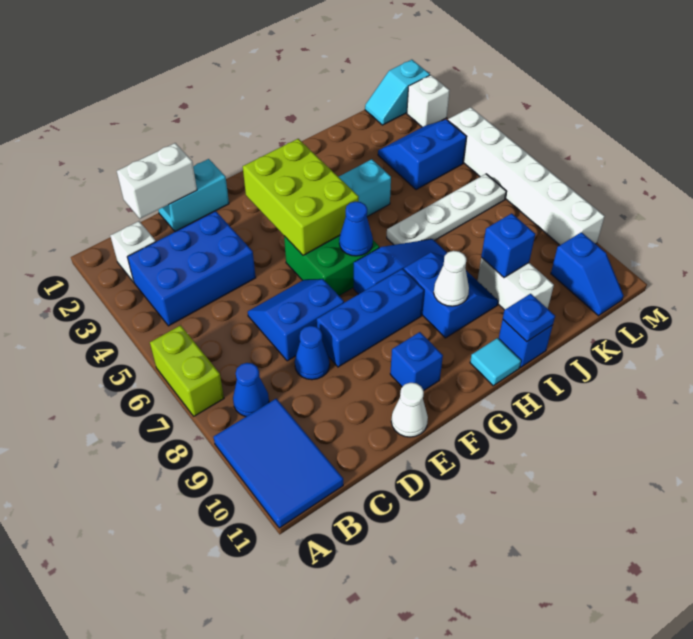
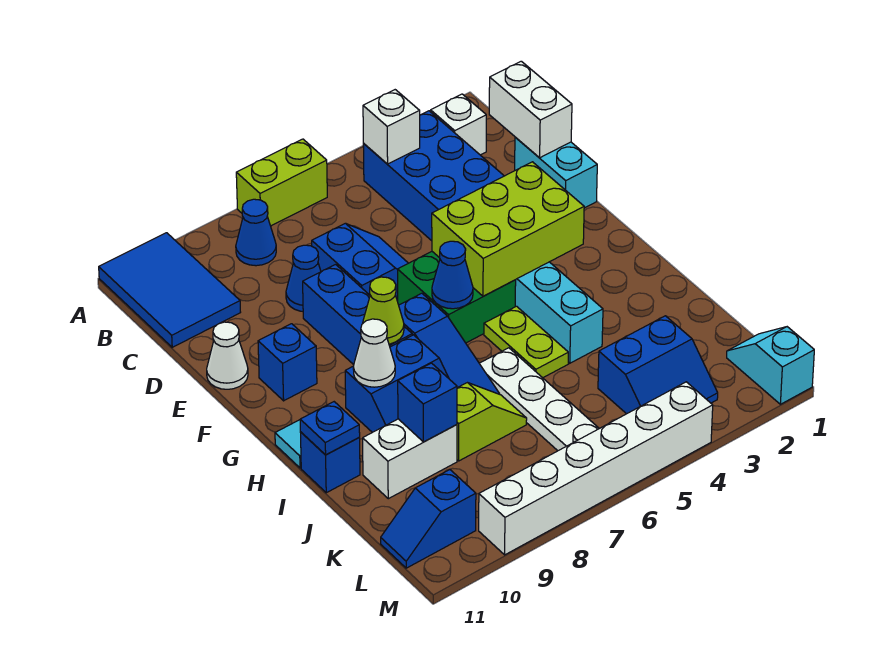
blue tile A9:B11 level 1 -> blue tile A10:C11 level 1
none -> lime cone G8 level 2
none -> lime plate H5:I5 level 1
none -> lime slope J7:J8 level 1 top 8
blue slope K3:L4 level 1 top 4 -> blue slope K3:L4 level 1 top K
white brick M2 level 1 -> white brick B4 level 2

